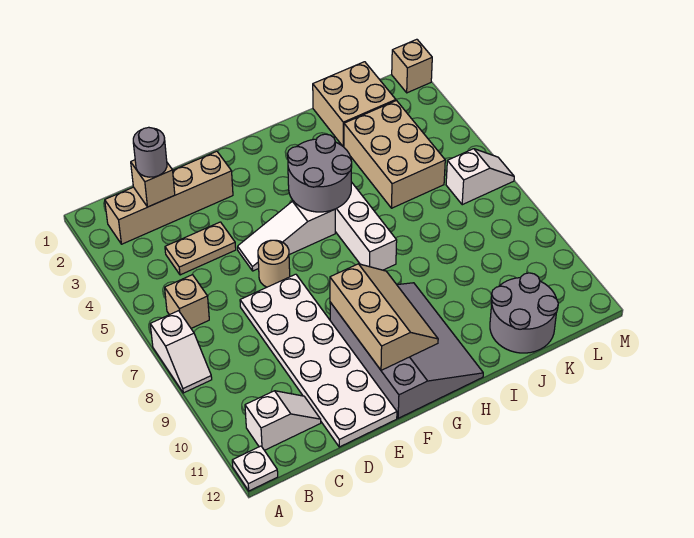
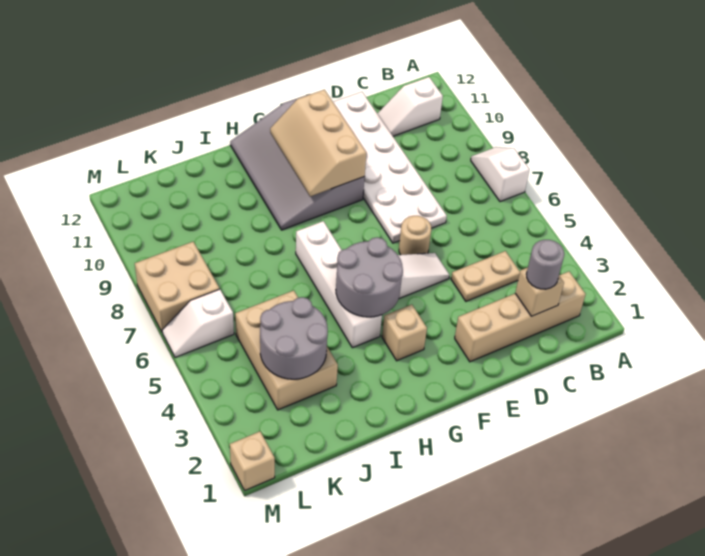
white plate A12 level 1 -> none
tan brick B6 level 1 -> tan brick G3 level 1
tan brick J1:K2 level 1 -> tan brick L7:M8 level 1
grey round brick J11:K12 level 1 -> grey round brick J3:K4 level 2

